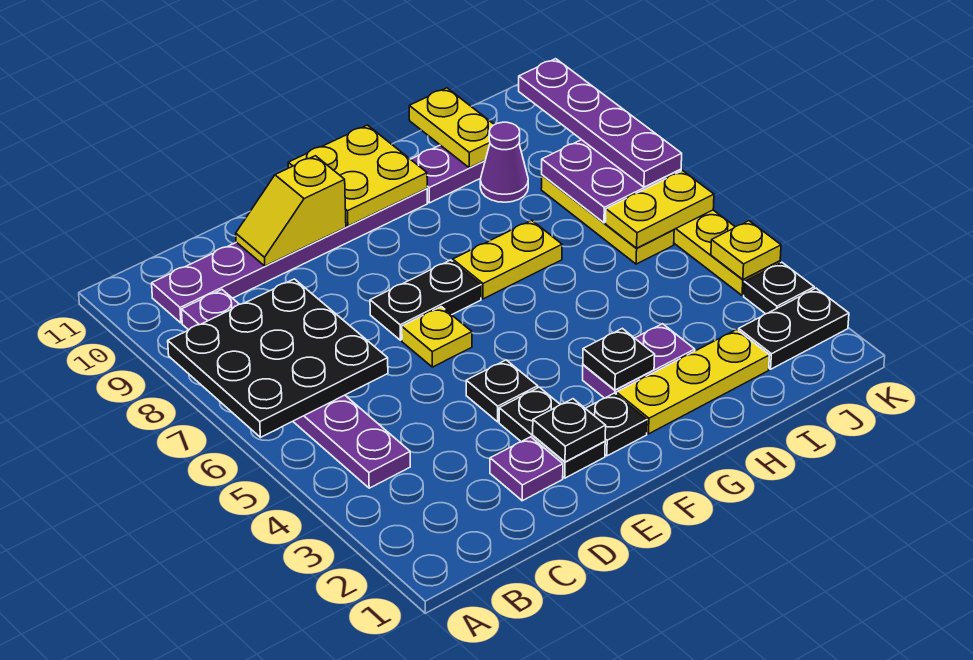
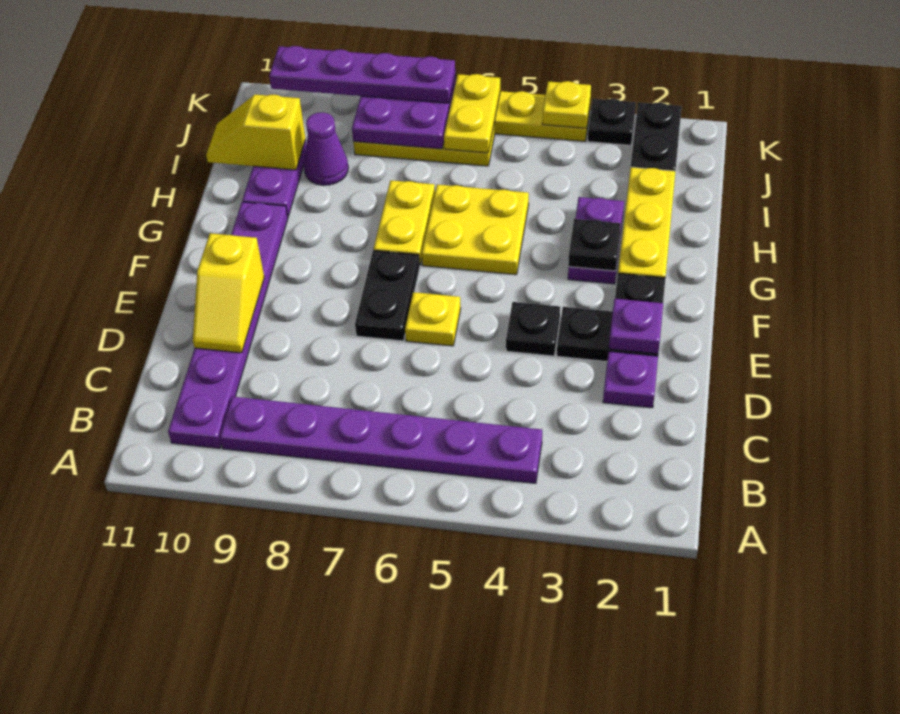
black plate A6:C8 level 2 -> none
black plate E2 level 2 -> purple plate E2 level 2
yellow plate F10:G11 level 2 -> yellow plate G5:H6 level 1
yellow plate I10:I11 level 2 -> yellow slope I10:I11 level 2 top 10

